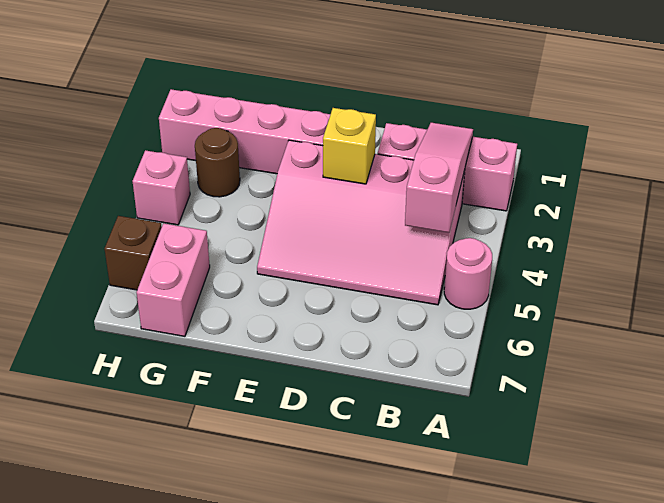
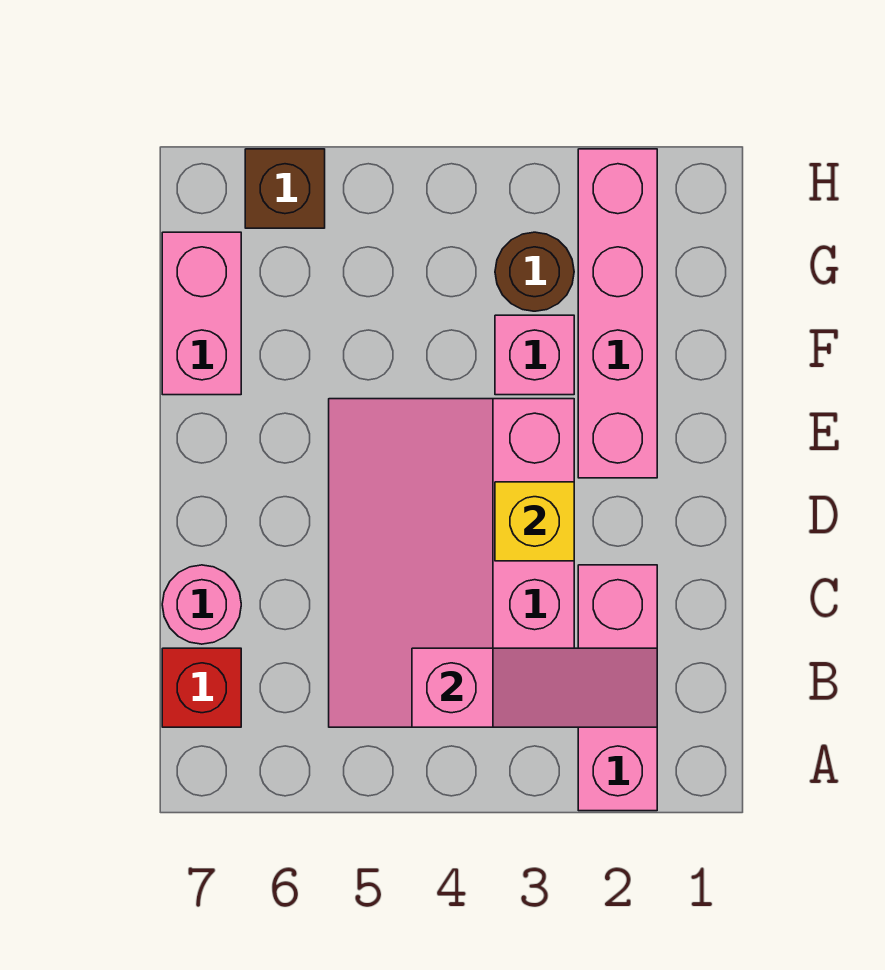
pink round brick A5 level 1 -> pink round brick C7 level 1
none -> red brick B7 level 1
pink brick G6:G7 level 1 -> pink brick F7:G7 level 1
pink brick H4 level 1 -> pink brick F3 level 1

